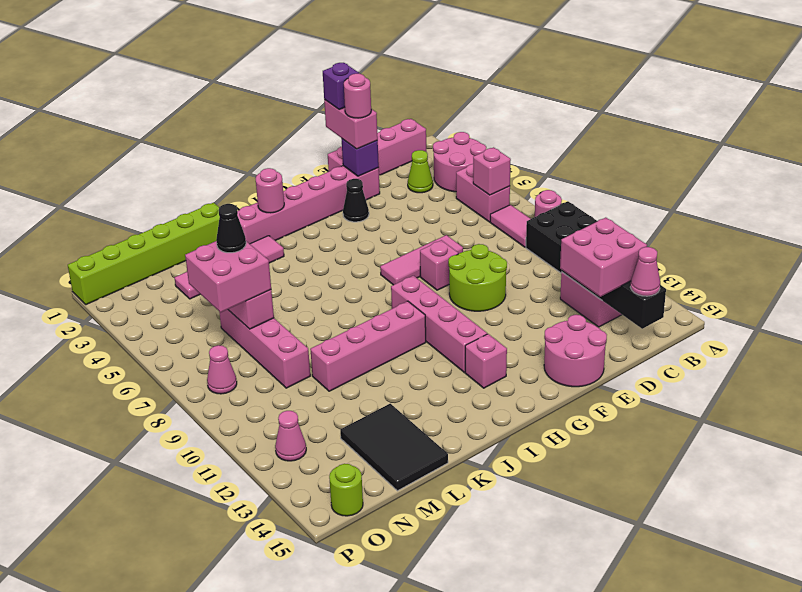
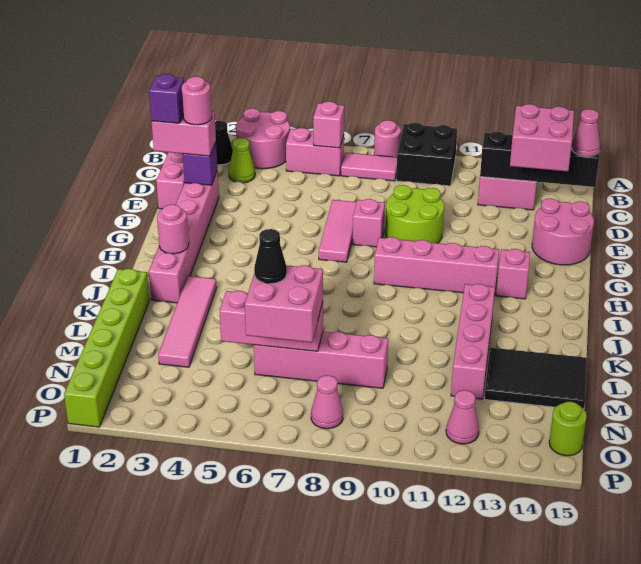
black cone F3 level 1 -> black cone B2 level 1
pink brick I10:L10 level 1 -> pink brick J12:M12 level 1

